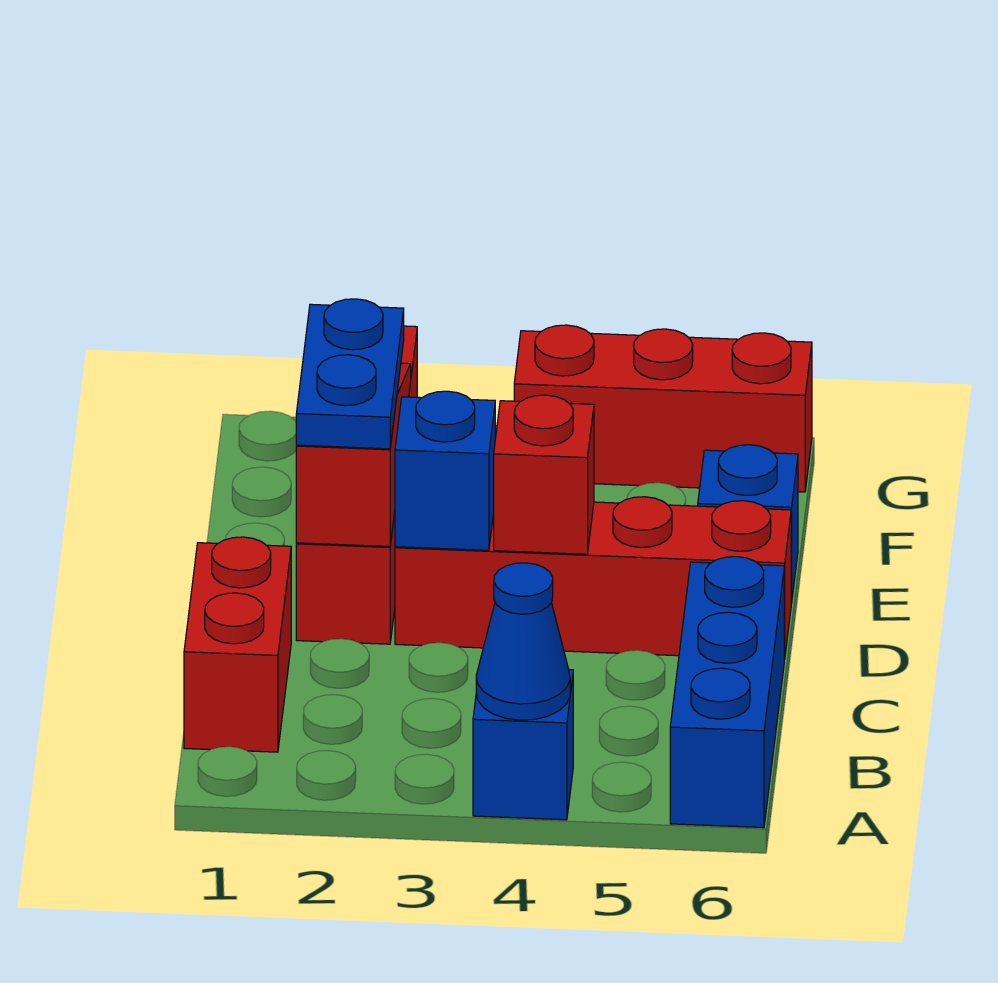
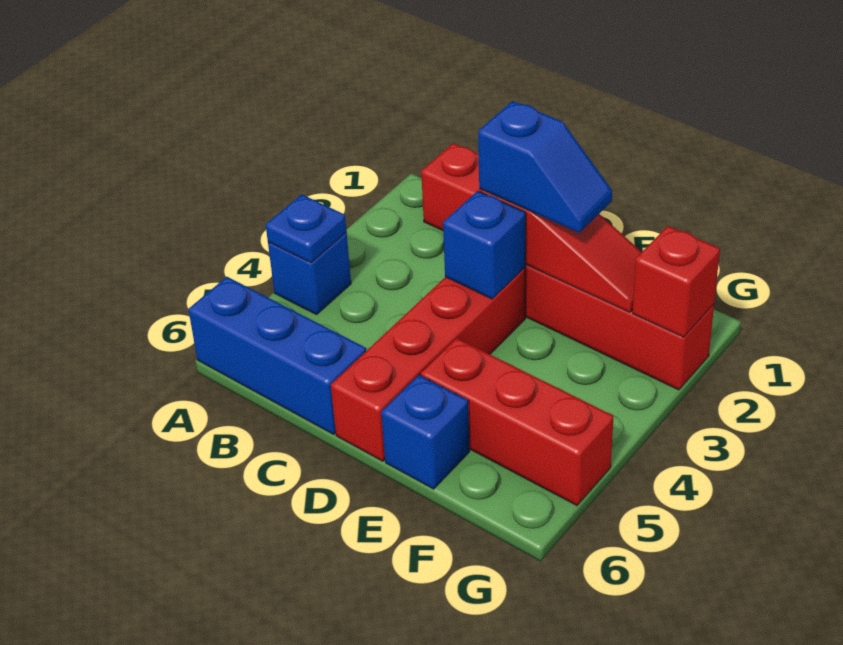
blue cone A4 level 2 -> blue plate A4 level 2
blue plate D2:E2 level 3 -> blue slope D2:E2 level 3 top D
red brick D4 level 2 -> red brick G2 level 2
red brick G4:G6 level 1 -> red brick E5:G5 level 1

